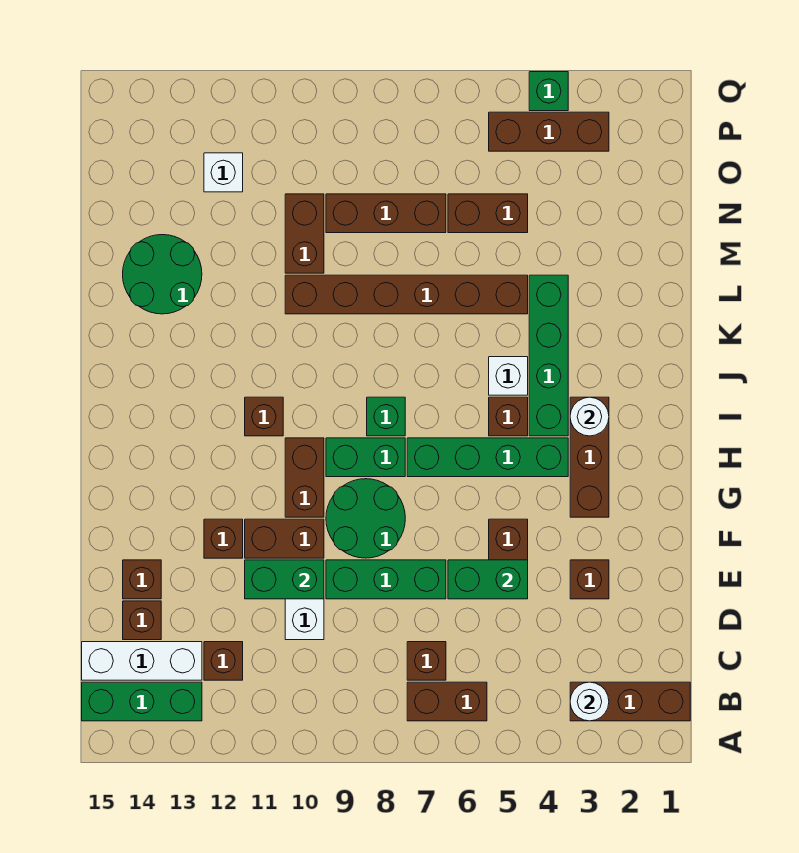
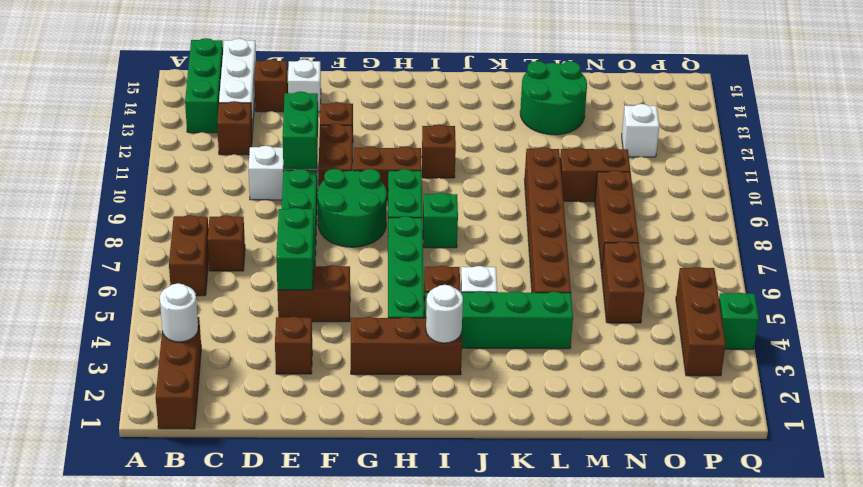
brown brick E14 level 1 -> white brick E14 level 1

